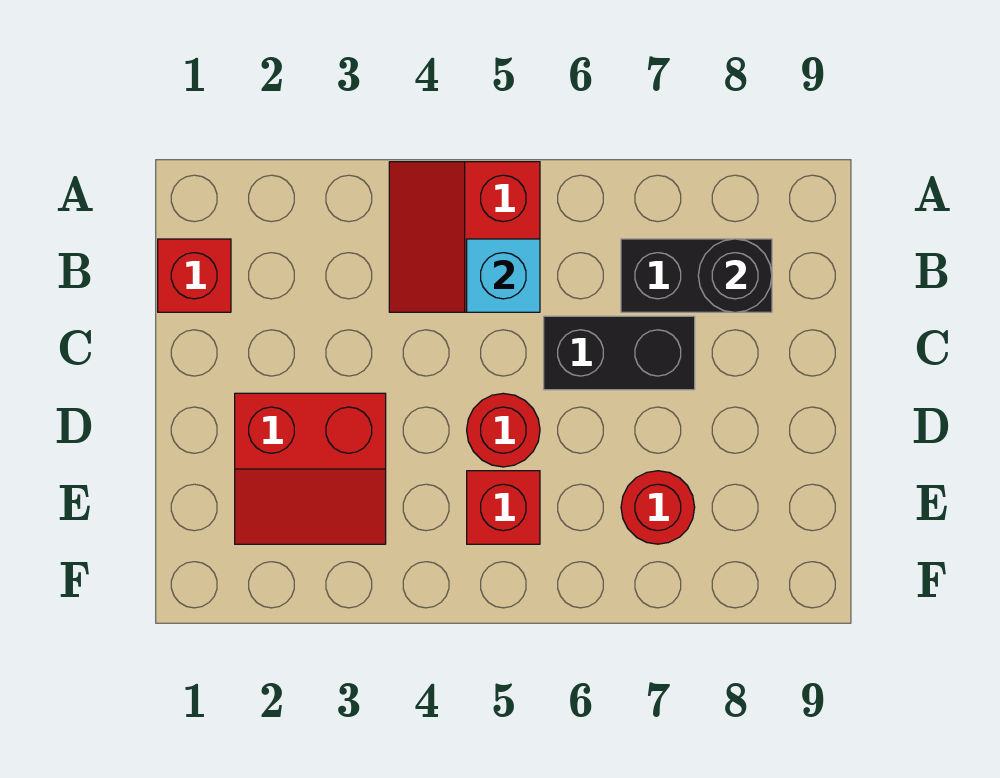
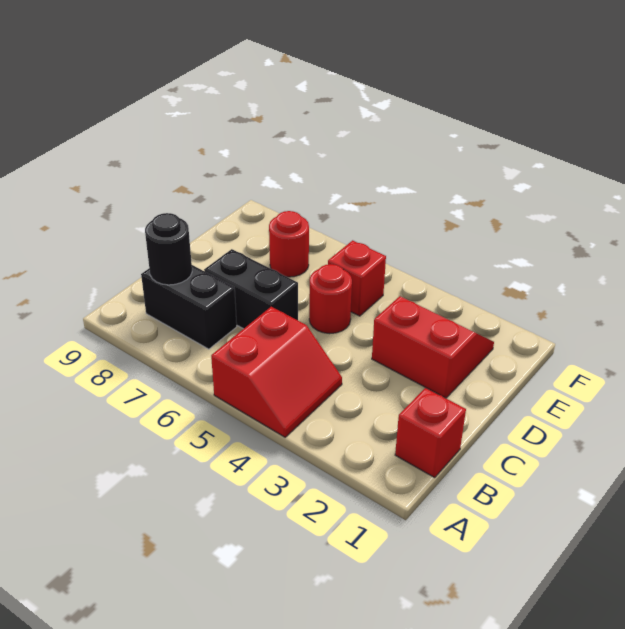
cyan brick B5 level 2 -> none

